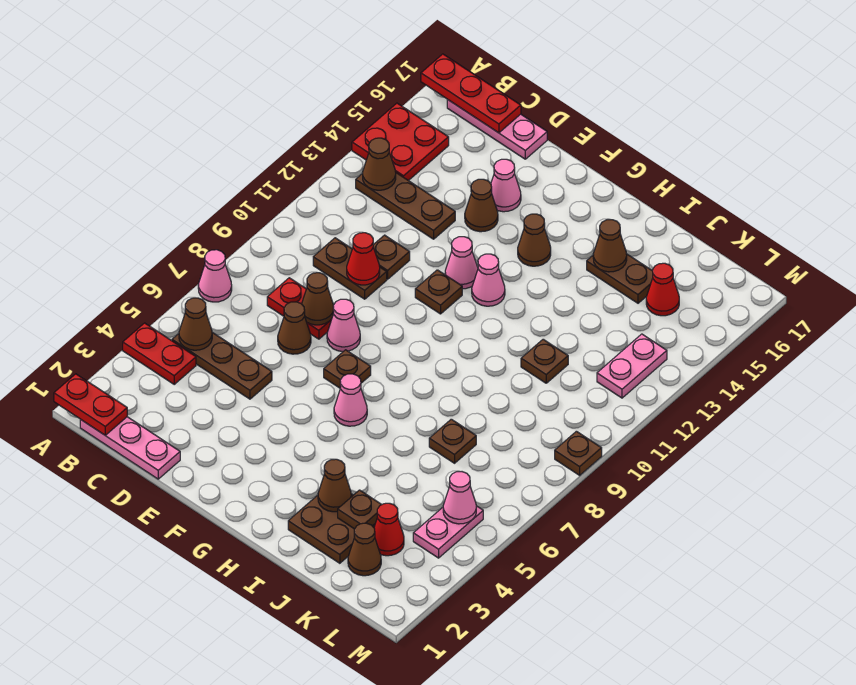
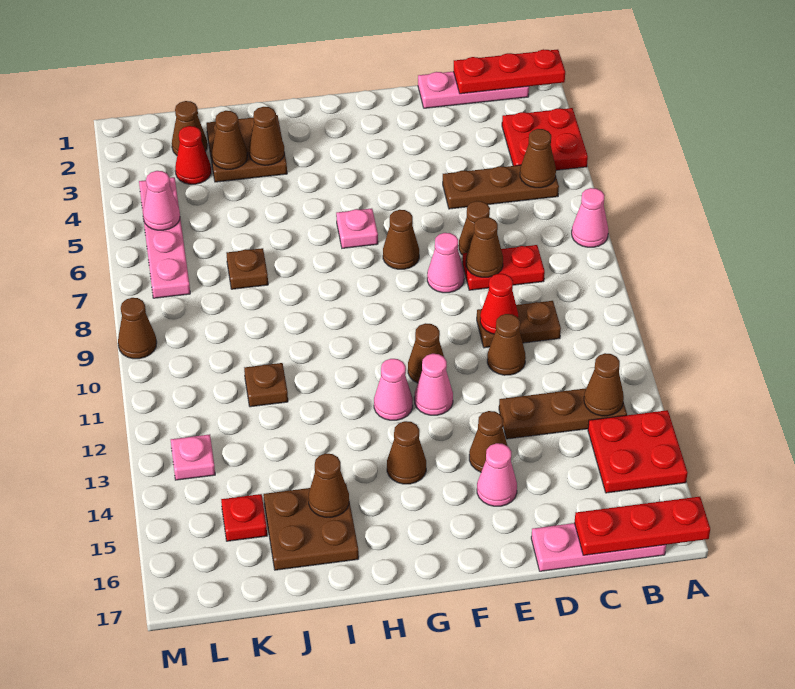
red plate A1:B1 level 2 -> red plate A1:C1 level 2
red plate A4:B4 level 1 -> red plate A3:B4 level 1
brown plate D11 level 1 -> brown cone D11 level 1
brown plate F7 level 1 -> brown cone F7 level 1
brown plate F11 level 1 -> brown cone F11 level 1
pink cone G6 level 1 -> pink plate G6 level 1
brown plate I15:J15 level 1 -> brown plate I15:J16 level 1
brown plate J3 level 2 -> brown cone J3 level 2
red cone K15 level 1 -> red plate K15 level 1
pink plate L4:L5 level 1 -> pink plate L4:L7 level 1
pink plate L12:L13 level 1 -> pink plate L13 level 1
brown plate M9 level 1 -> brown cone M9 level 1

